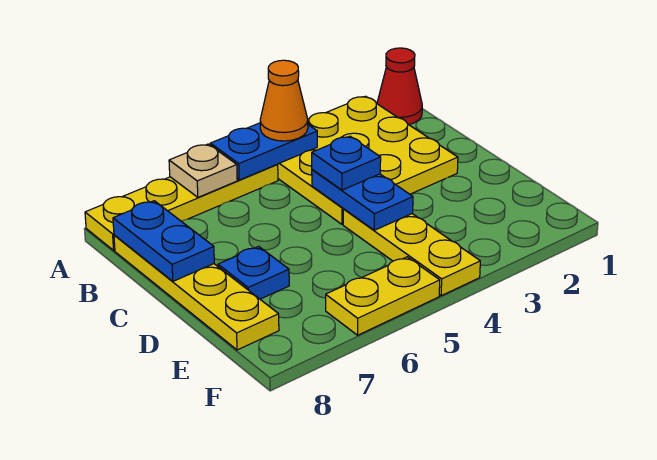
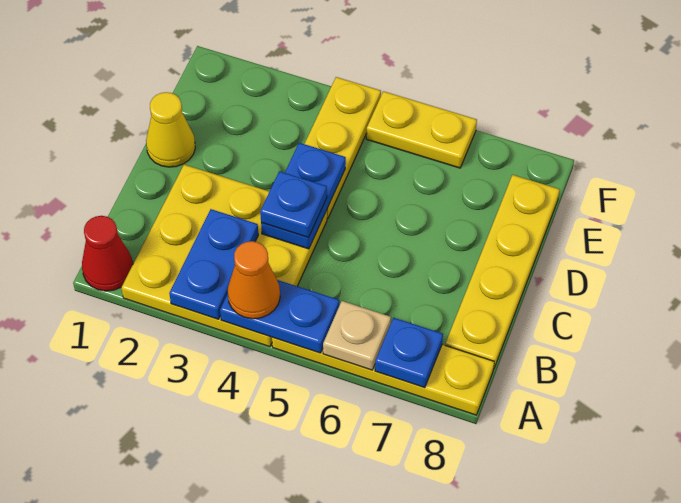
blue plate B8:C8 level 2 -> blue plate A3:B3 level 2
none -> yellow cone D1 level 1
blue plate D7 level 1 -> blue plate A7 level 2

